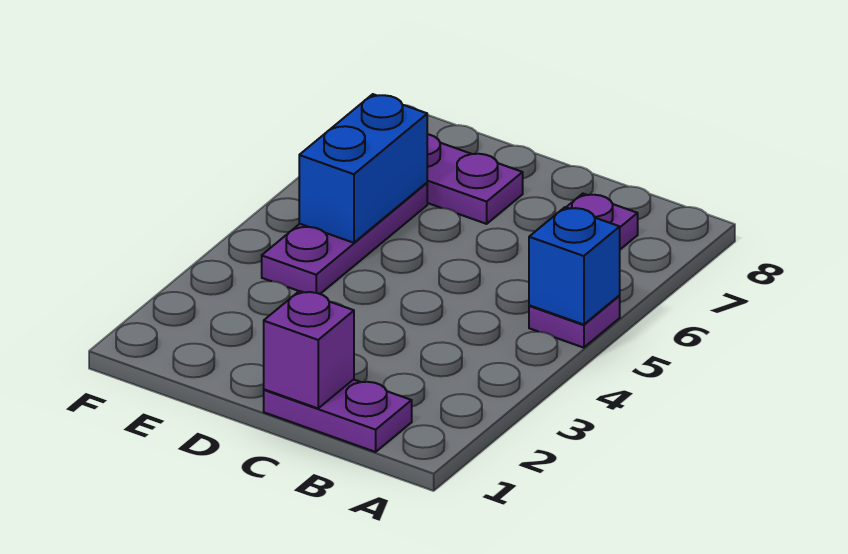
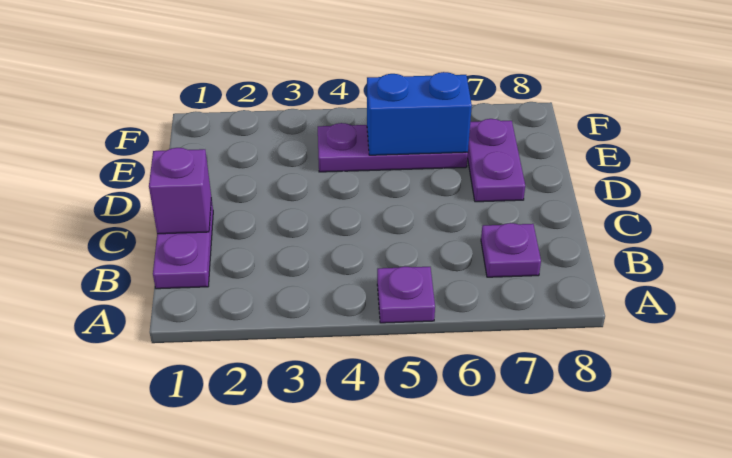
blue brick A5 level 2 -> none

